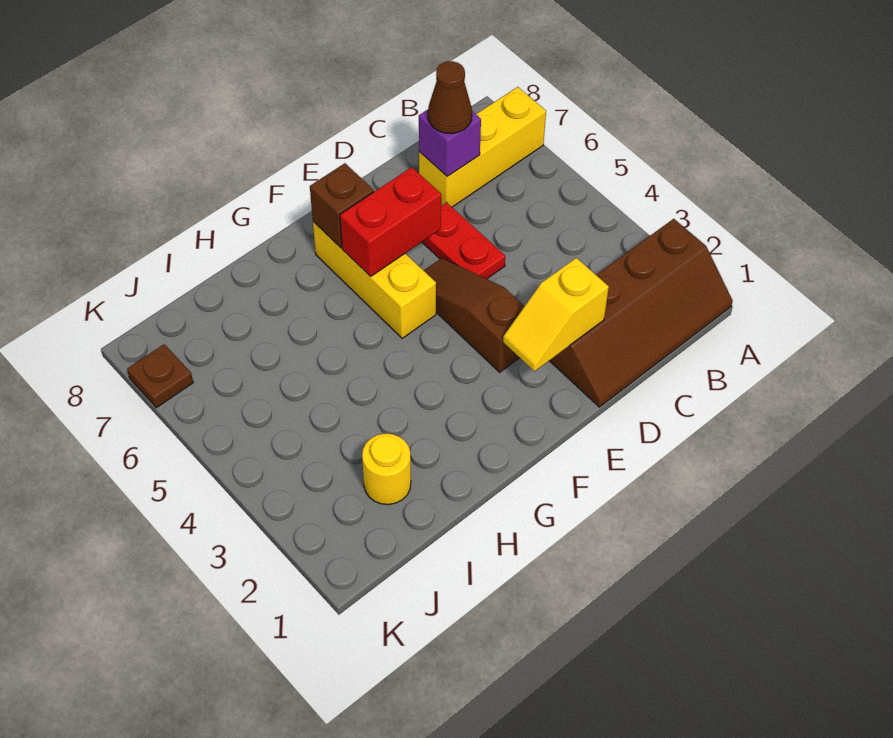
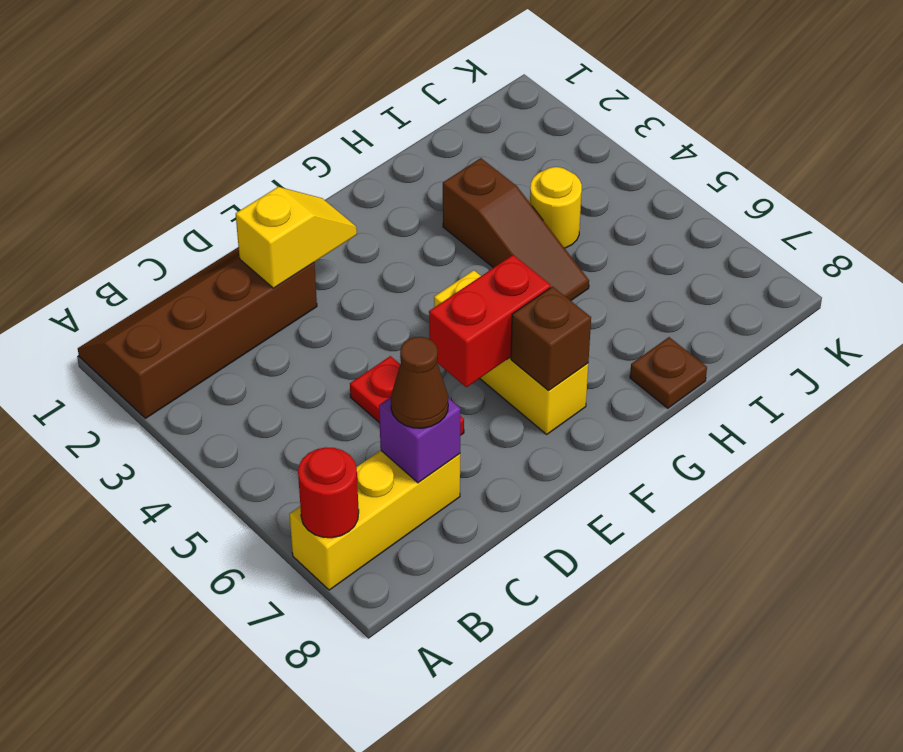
none -> red round brick A7 level 2
brown slope E3:E5 level 1 top 3 -> brown slope H3:H5 level 1 top 3
yellow round brick I2 level 1 -> yellow round brick I4 level 1
brown plate K7 level 1 -> brown plate H8 level 1

